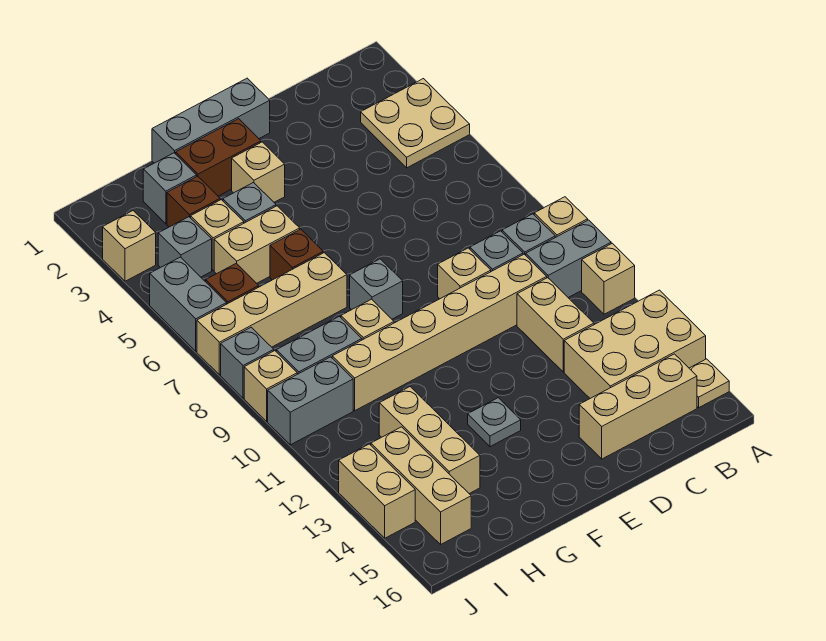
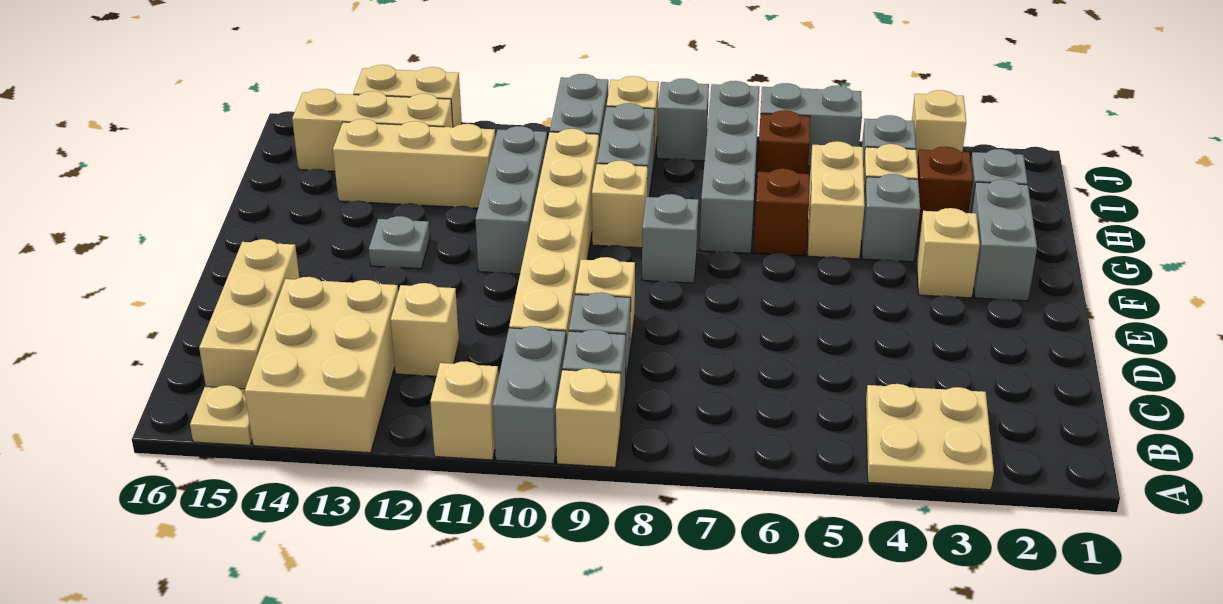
tan brick C11:C12 level 1 -> tan brick C12 level 1
grey brick E1:G1 level 1 -> grey brick F11:H11 level 1
brown brick F2:G2 level 1 -> grey brick F2:G2 level 1
tan brick G7:J7 level 1 -> grey brick G7:J7 level 1

